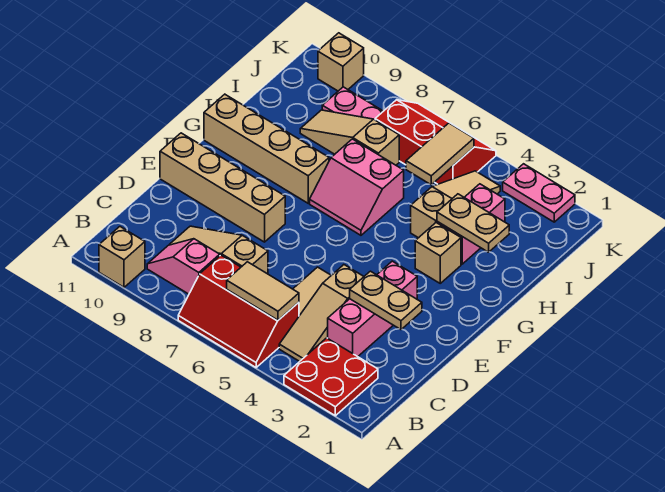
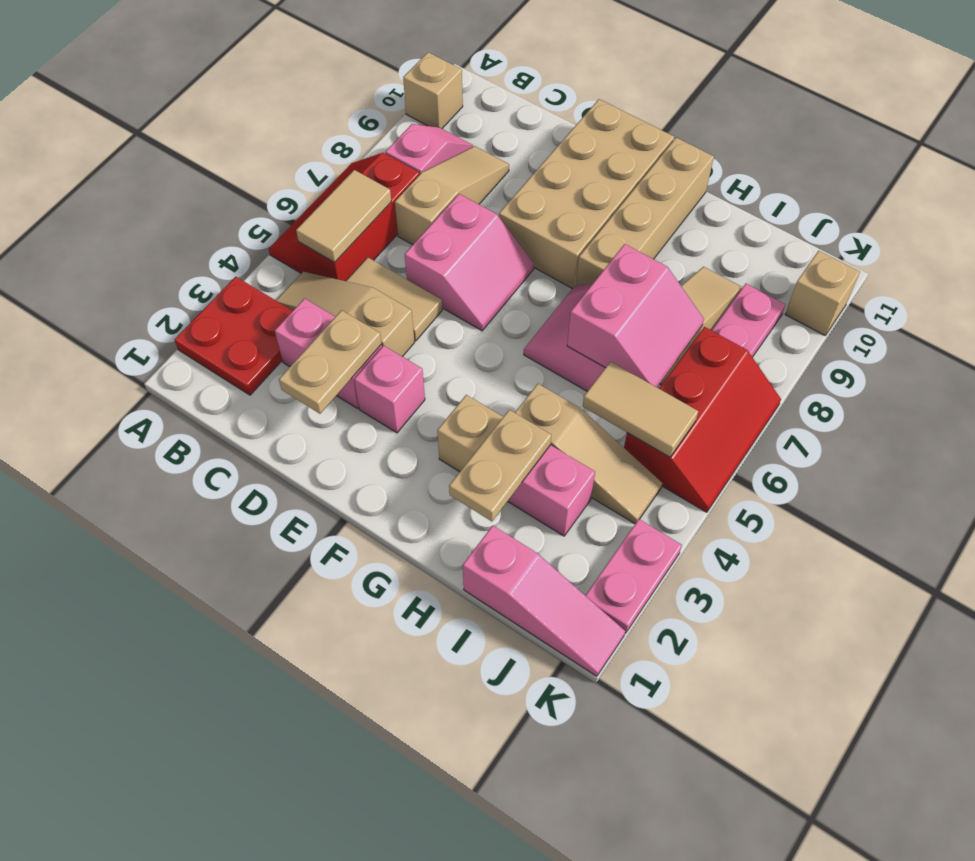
none -> pink slope D6:E7 level 1 top D
tan brick E8:E11 level 1 -> tan brick E8:F11 level 1
none -> pink slope H6:I7 level 2 top H
none -> pink slope I1:K1 level 1 top I

